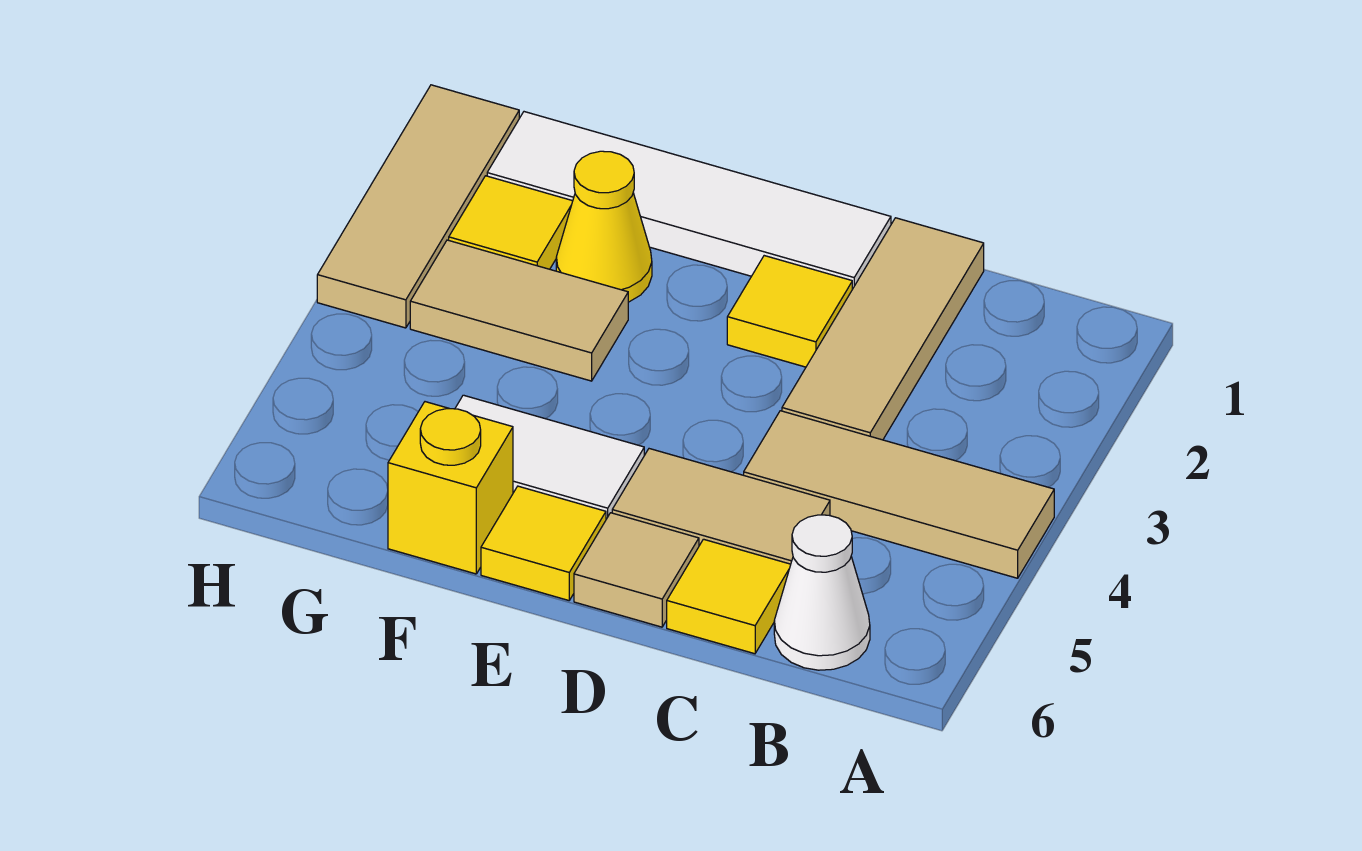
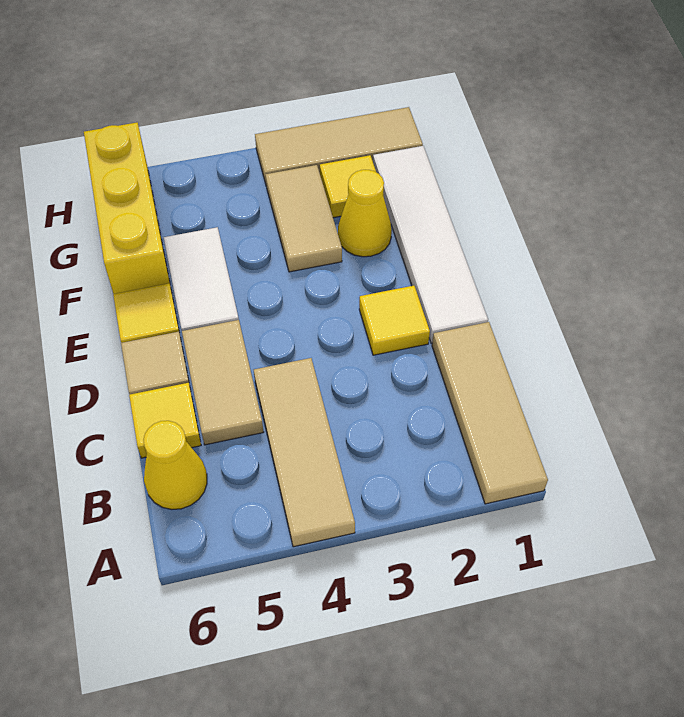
white cone B6 level 1 -> yellow cone B6 level 1
tan tile C1:C3 level 1 -> tan tile A1:C1 level 1
yellow brick F6 level 1 -> yellow brick F6:H6 level 1

